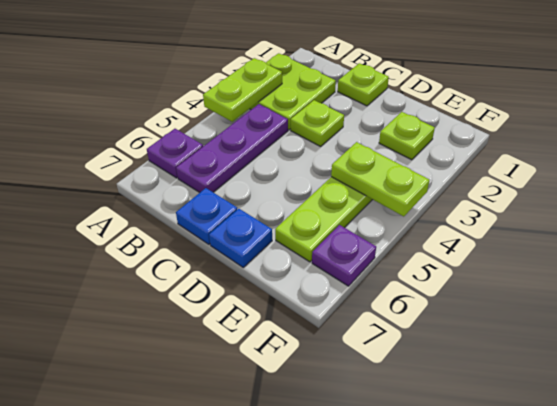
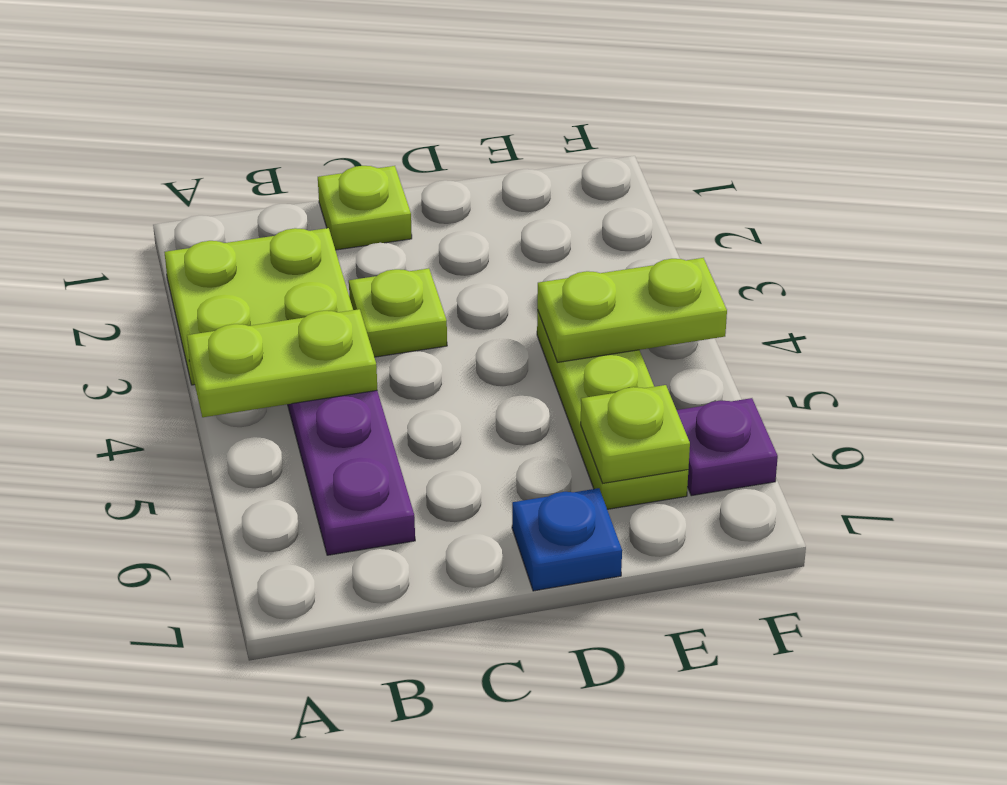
lime plate A3:A4 level 2 -> lime plate A4:B4 level 2
purple plate A6 level 1 -> none
blue plate C7 level 1 -> none
lime plate E2 level 1 -> lime plate E6 level 2

